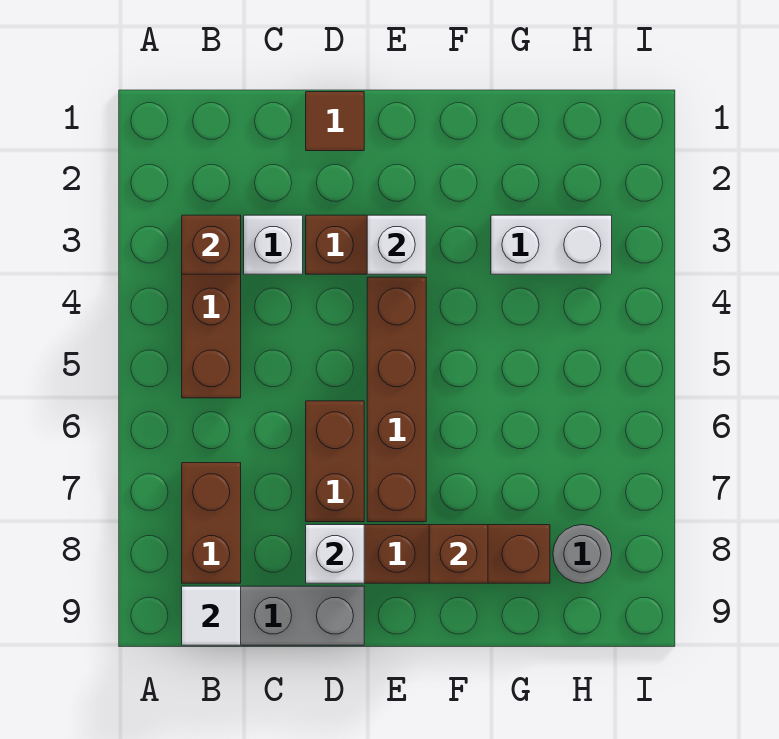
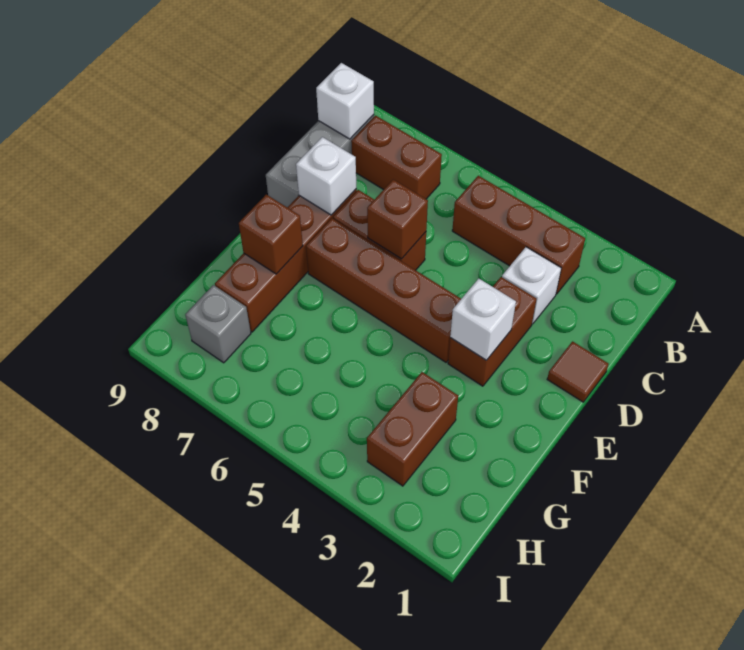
brown brick B3 level 2 -> brown brick D6 level 2
white tile B9 level 2 -> white brick B9 level 2
white brick G3:H3 level 1 -> brown brick G3:H3 level 1
grey round brick H8 level 1 -> grey brick H8 level 1

